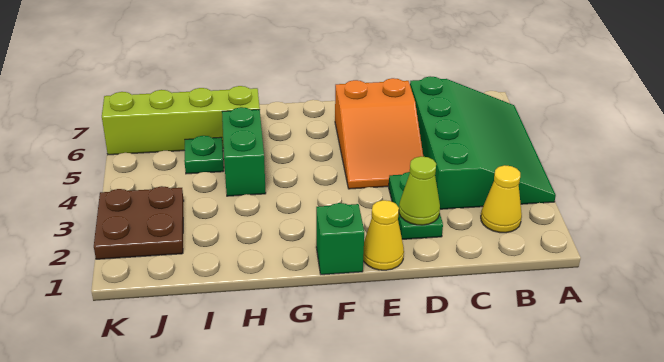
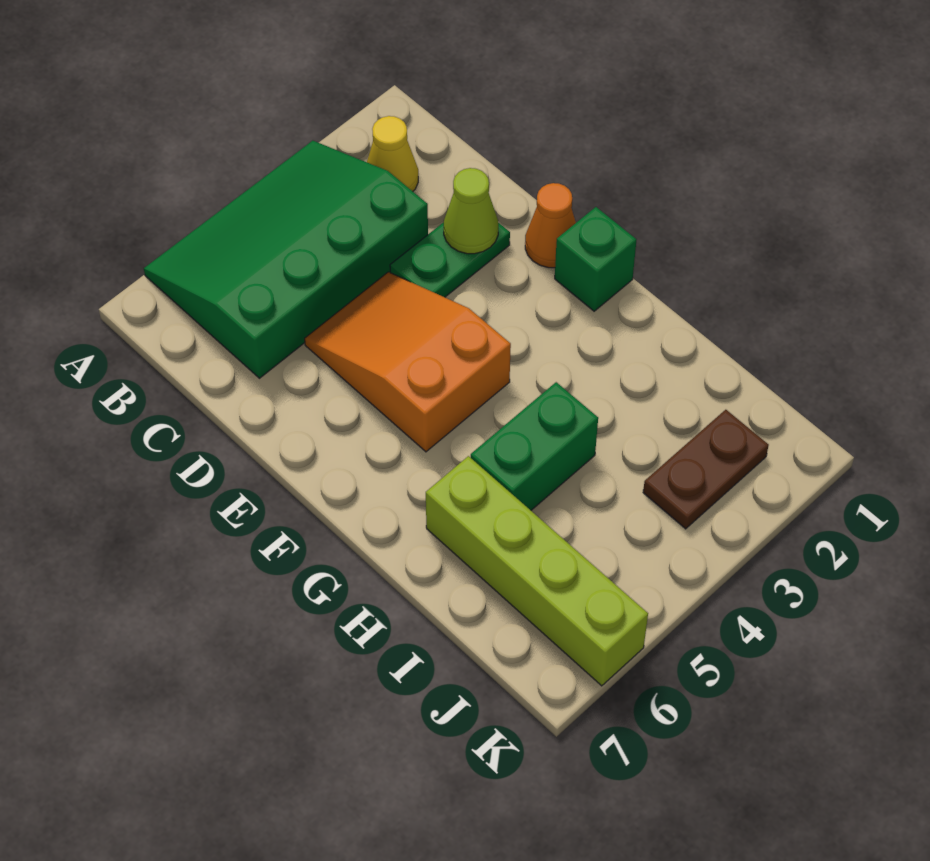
orange slope D4:E6 level 1 top 6 -> orange slope D4:F5 level 1 top F
yellow cone E1 level 1 -> orange cone E1 level 1
green plate I5 level 1 -> none
brown plate J2:K3 level 1 -> brown plate J2:J3 level 1

